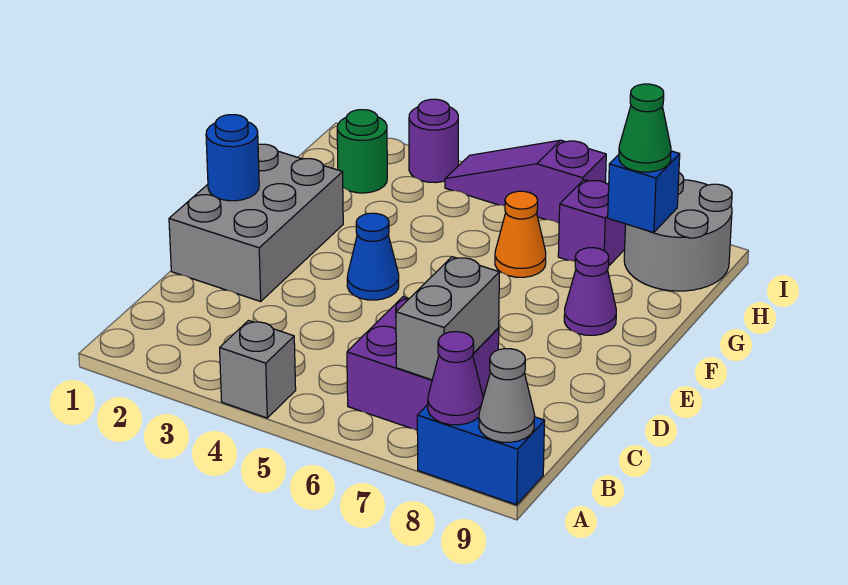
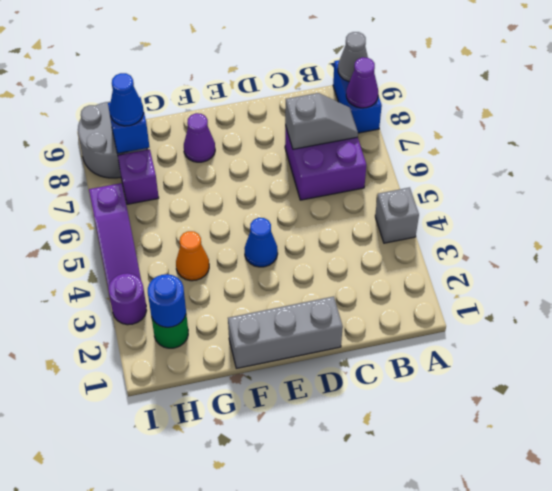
grey brick B7:C7 level 2 -> grey slope B7:C7 level 2 top C
grey brick D1:F2 level 1 -> grey brick D1:F1 level 1
blue round brick E1 level 2 -> blue round brick H2 level 2
orange cone G6 level 1 -> orange cone G4 level 1
green cone H8 level 3 -> blue cone H8 level 3

